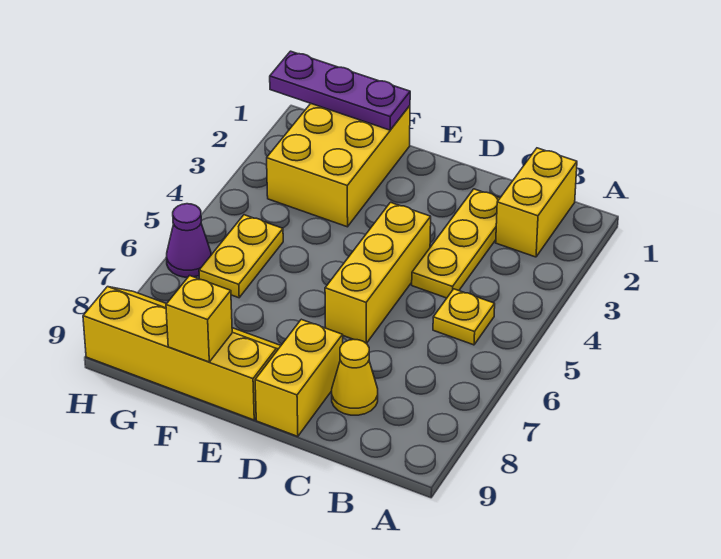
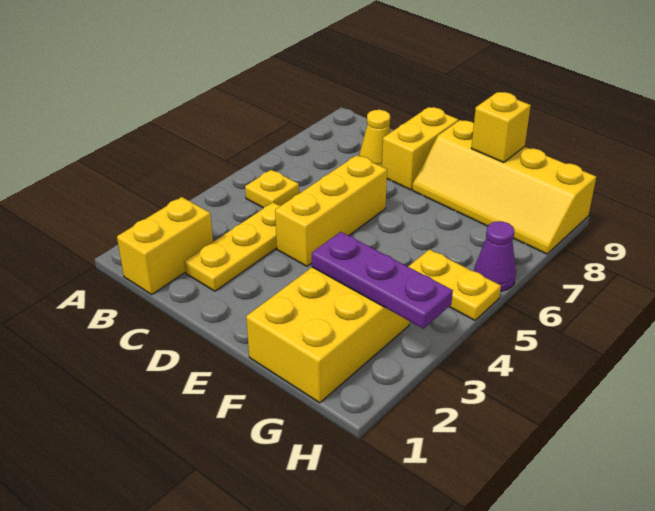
purple plate F1:H1 level 2 -> purple plate F3:H3 level 2
yellow plate G5:G6 level 1 -> yellow plate G5:H5 level 1

